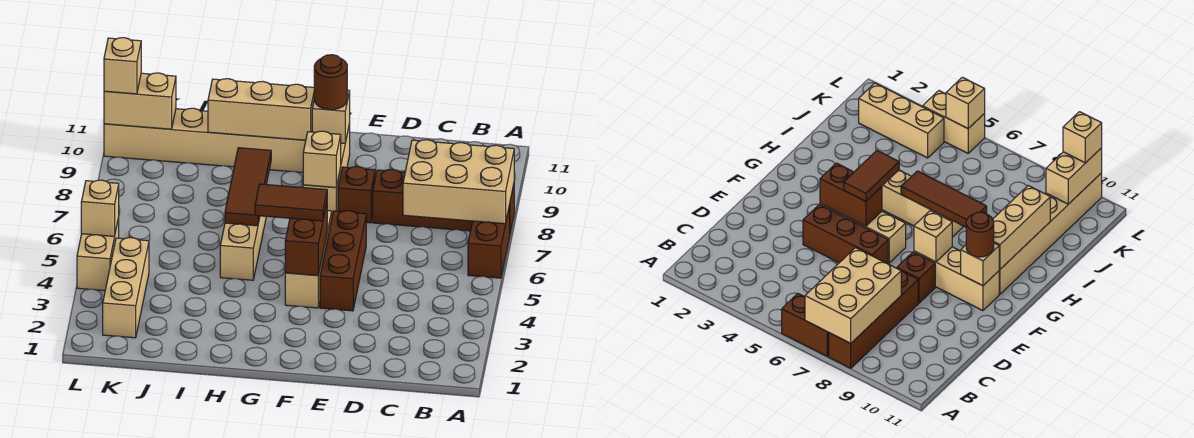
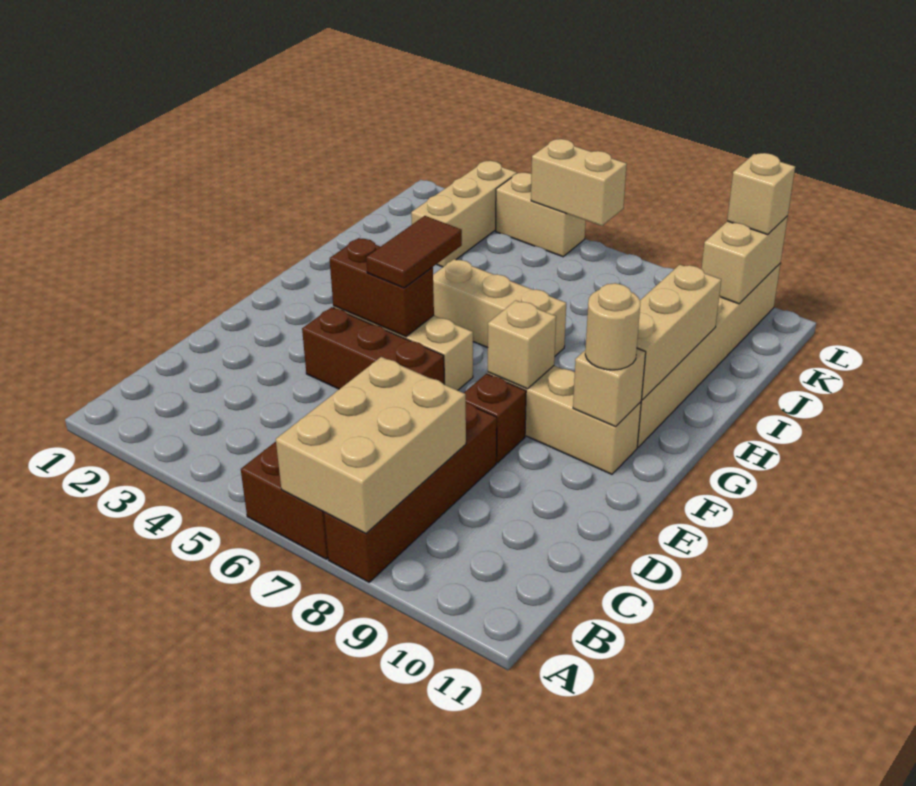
brown round brick F10 level 3 -> tan round brick F10 level 3
brown tile H6:H8 level 2 -> none
tan brick K2:K4 level 1 -> tan brick J3:L3 level 1
tan brick L5 level 2 -> tan brick L5:L6 level 2

